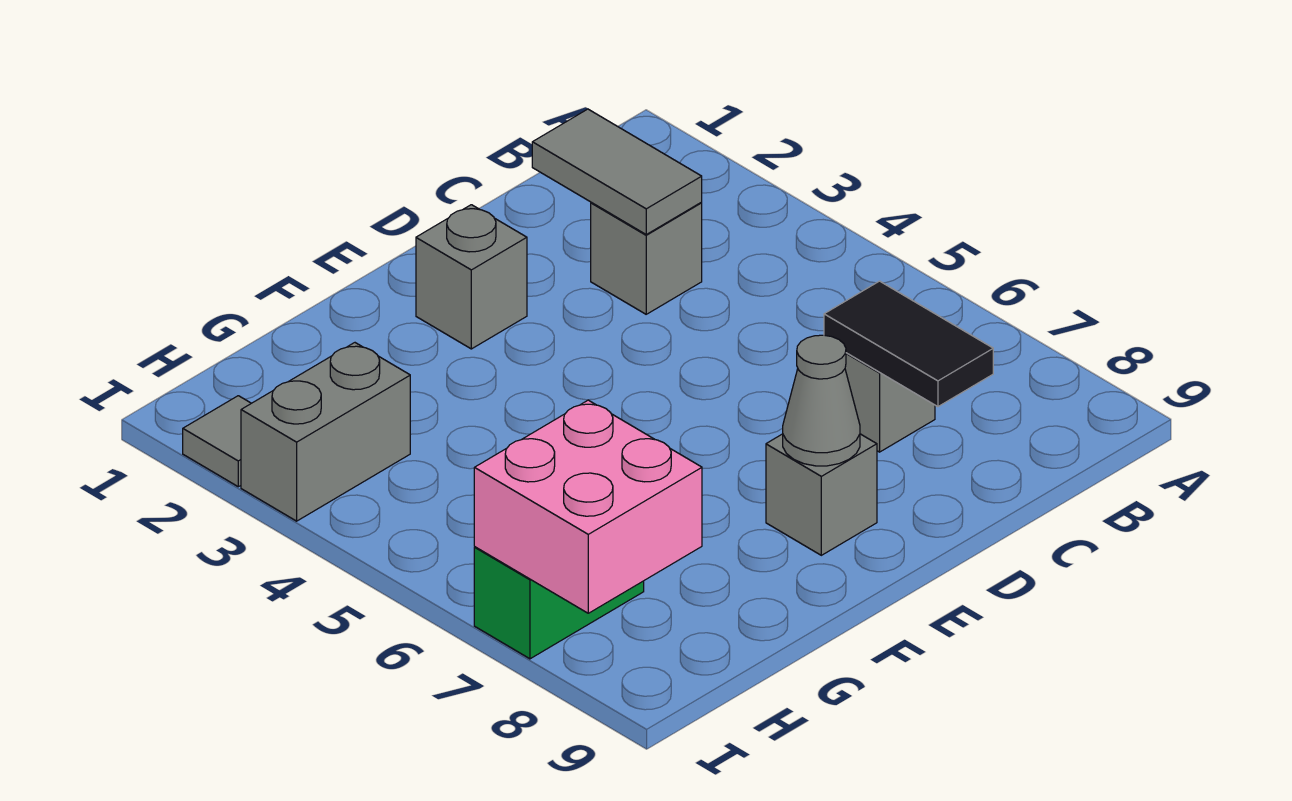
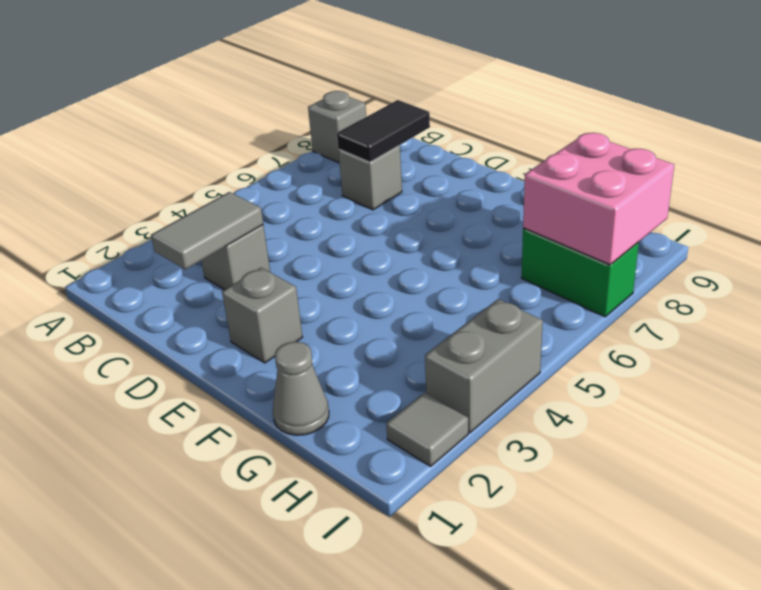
grey brick E8 level 1 -> grey brick A8 level 1
grey cone E8 level 2 -> grey cone G1 level 1
grey brick H3:I3 level 1 -> grey brick I3:I4 level 1

